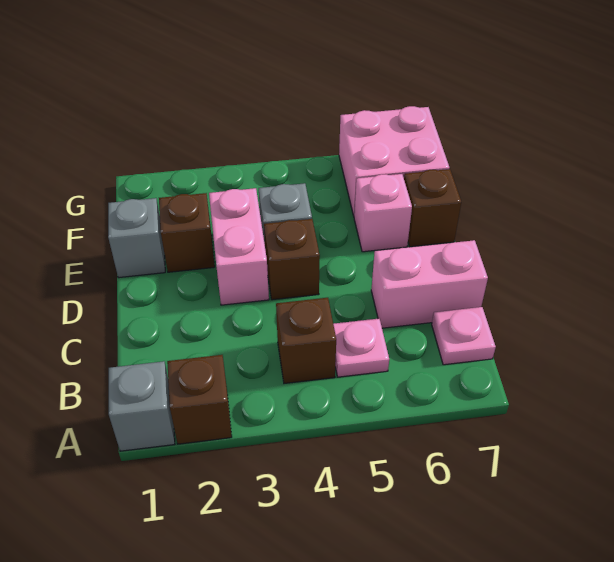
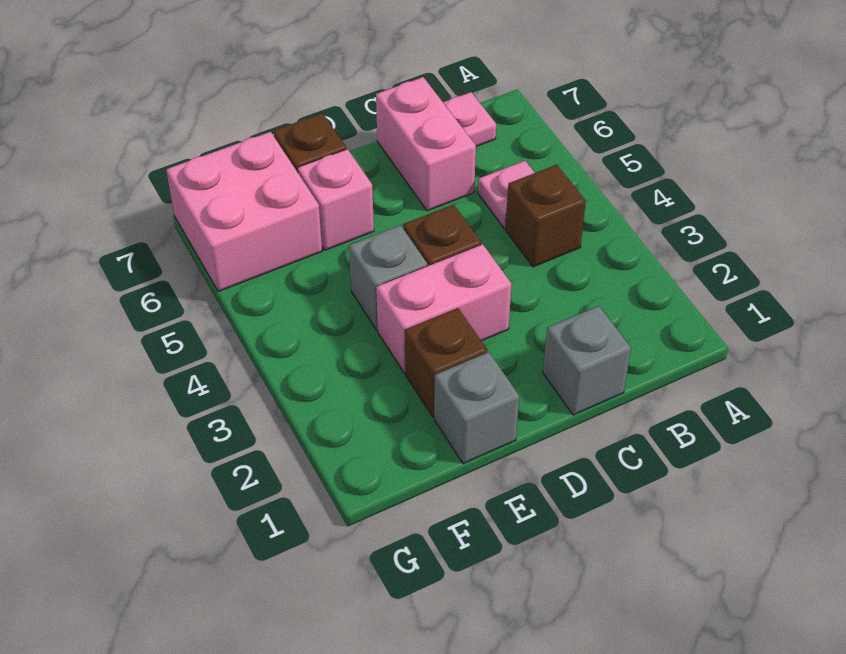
grey brick A1 level 1 -> grey brick C1 level 1
brown brick A2 level 1 -> none

